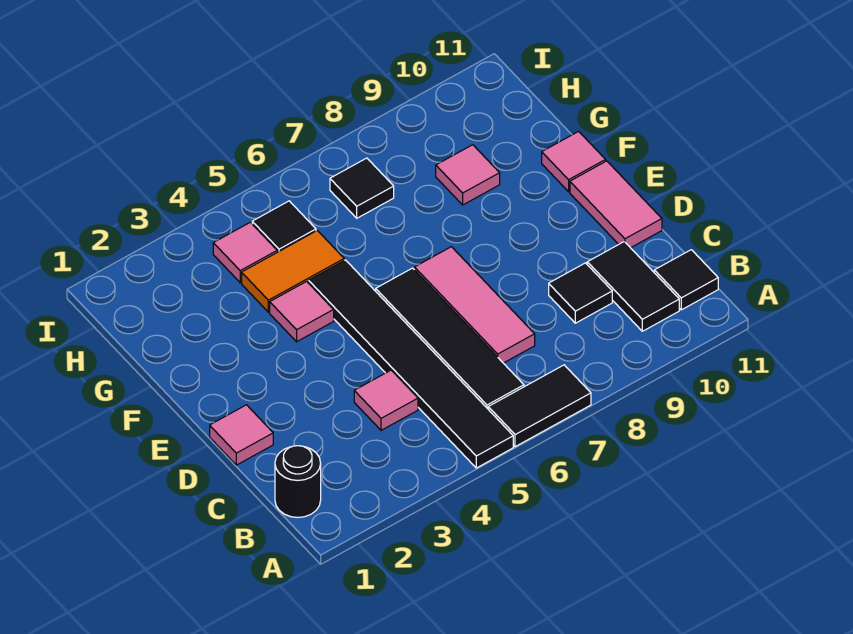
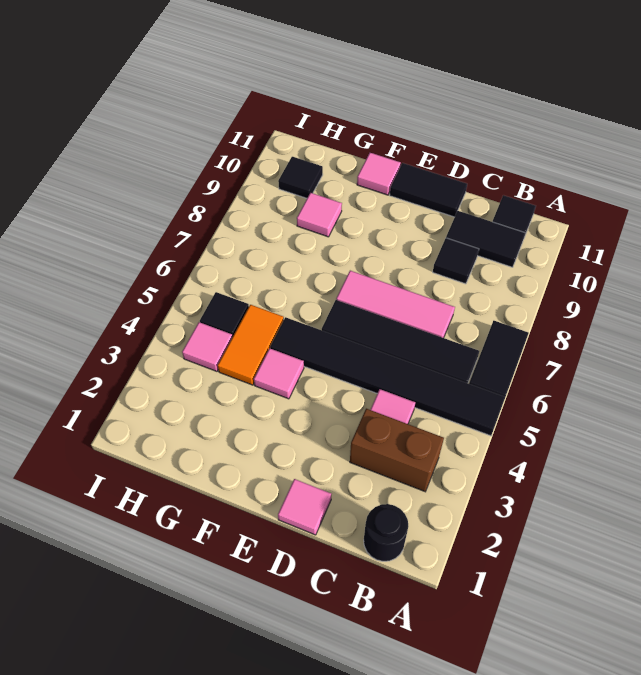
none -> brown brick B3:C3 level 1
pink tile D11:E11 level 1 -> black tile D11:E11 level 1
black tile H7 level 1 -> black tile H10 level 1

